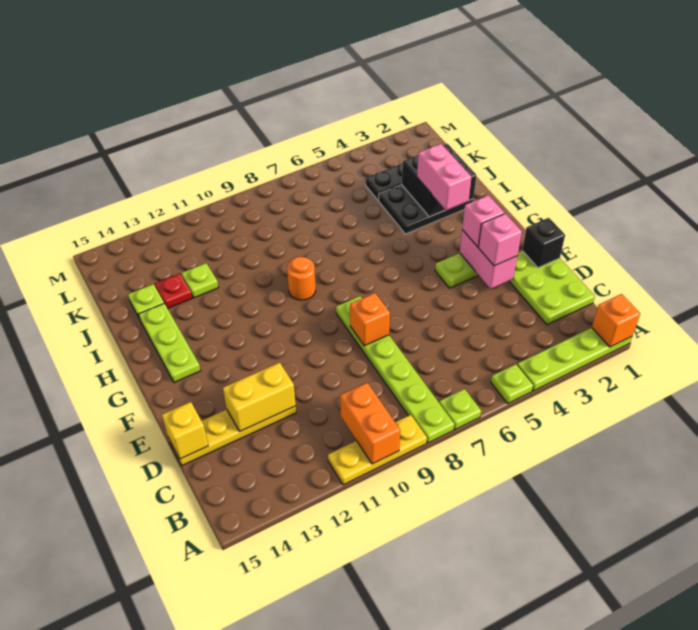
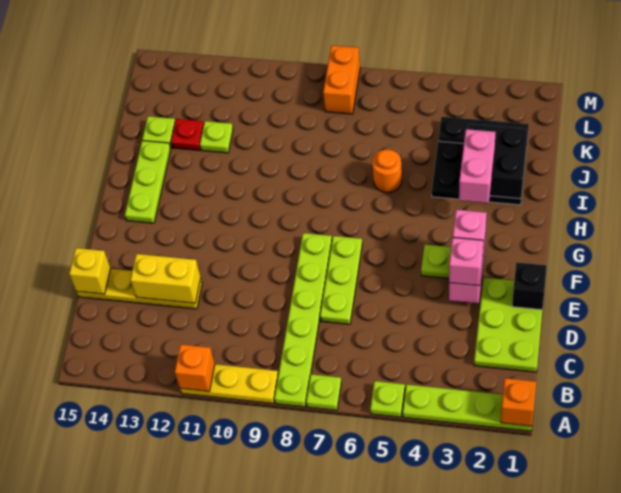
orange brick A10:B10 level 2 -> orange brick L8:M8 level 1
none -> lime plate D7:F7 level 1
orange brick E8 level 2 -> orange brick A11 level 2
orange round brick H9 level 1 -> orange round brick I6 level 1

